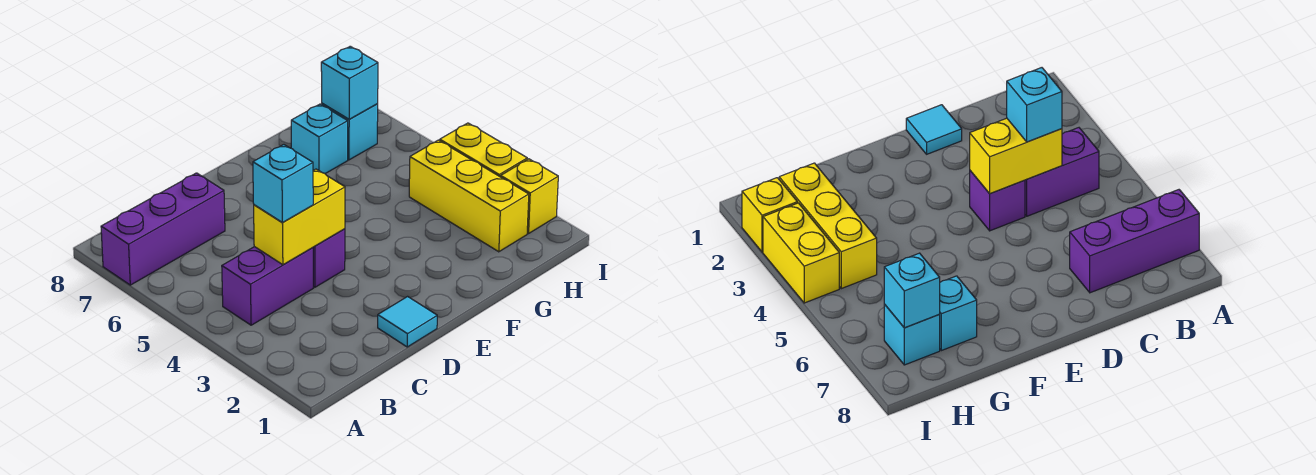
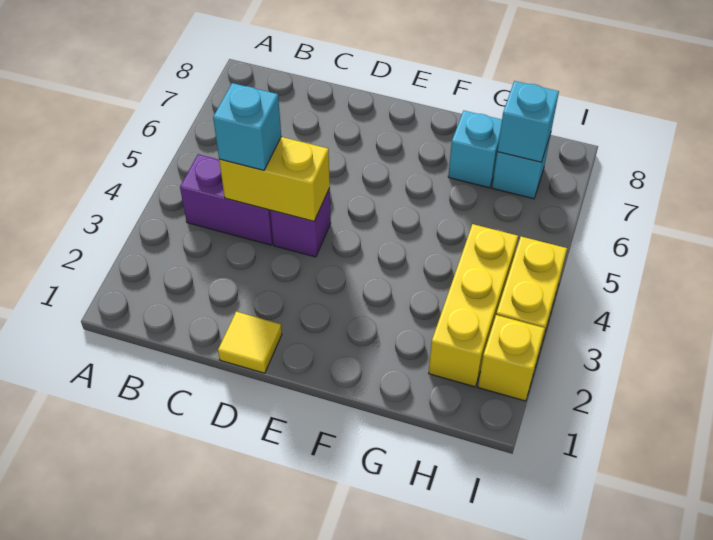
purple brick A7:C7 level 1 -> none
cyan tile D1 level 1 -> yellow tile D1 level 1

